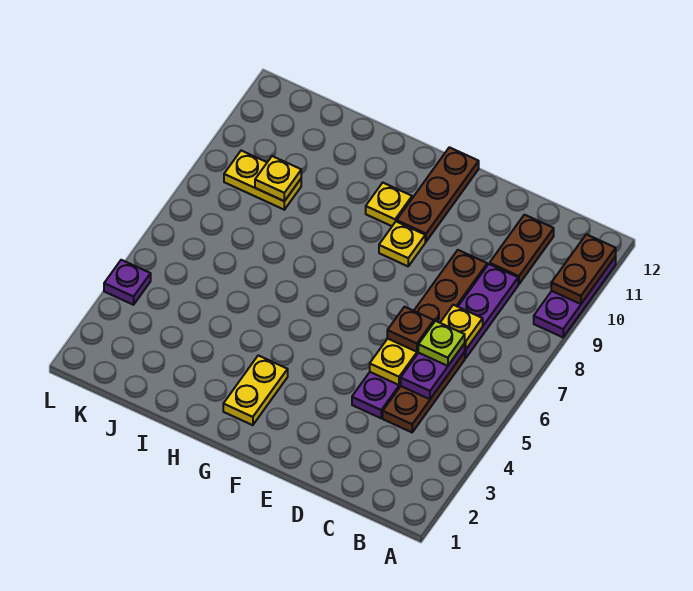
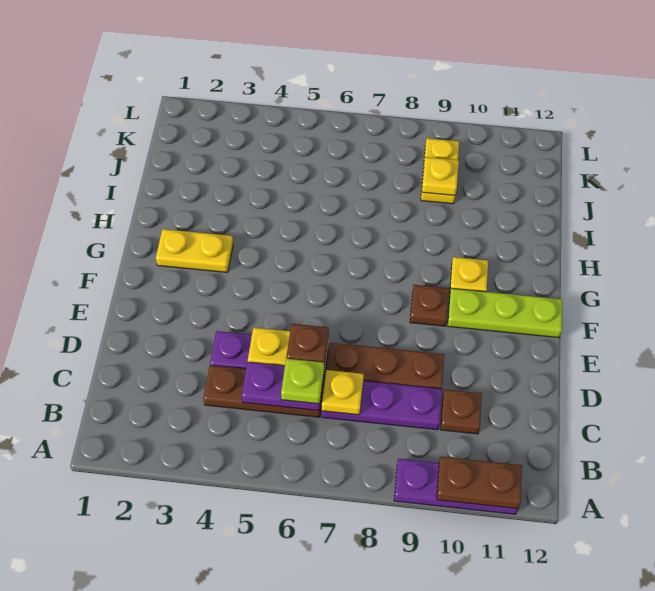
brown plate C10:C11 level 1 -> brown plate C10 level 1
yellow plate F9 level 1 -> brown plate F9 level 1
brown plate F10:F12 level 1 -> lime plate F10:F12 level 1
purple plate L4 level 1 -> none

